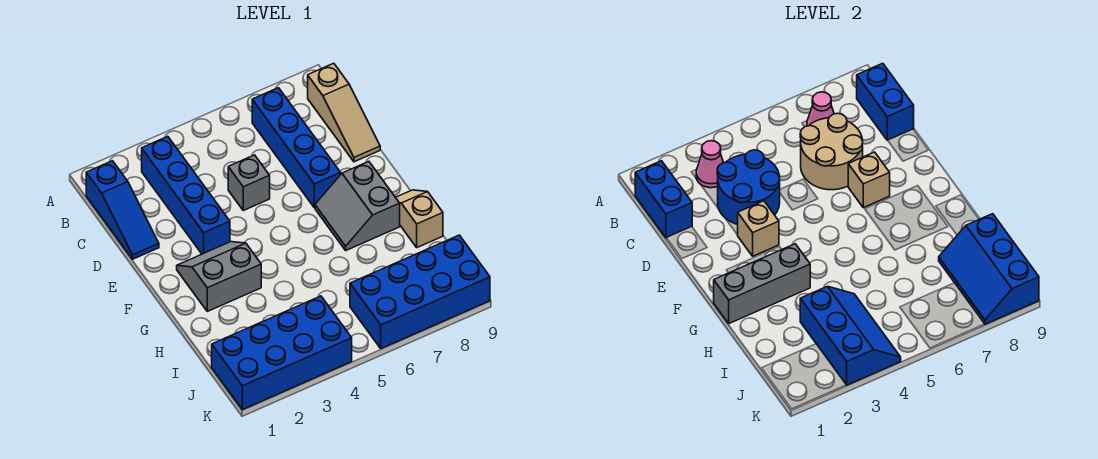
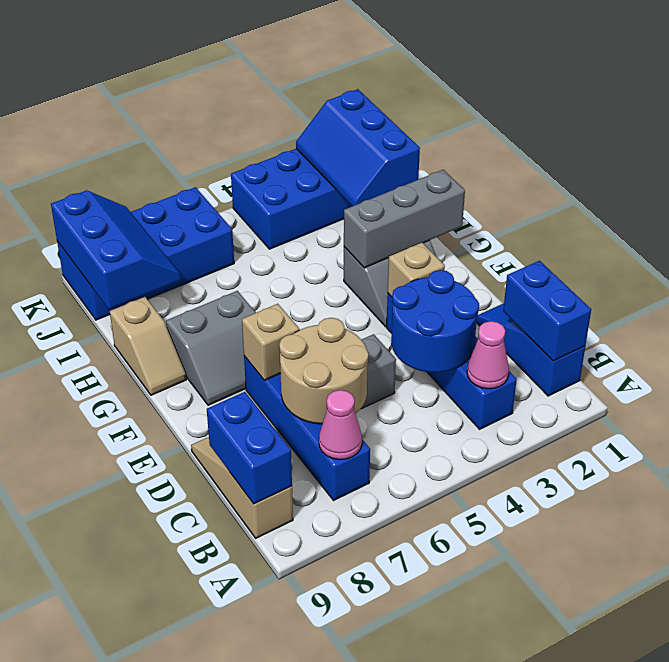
grey slope F7:G8 level 1 top 8 -> grey slope F7:G8 level 1 top G
blue slope I3:K4 level 2 top 3 -> blue slope I1:K2 level 2 top 1

